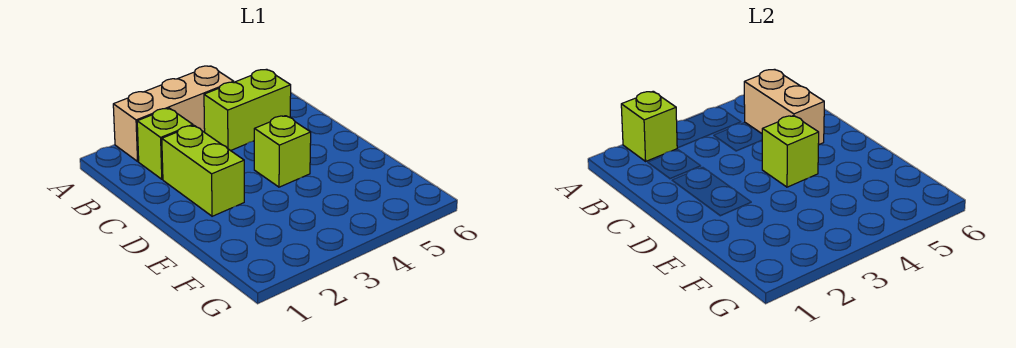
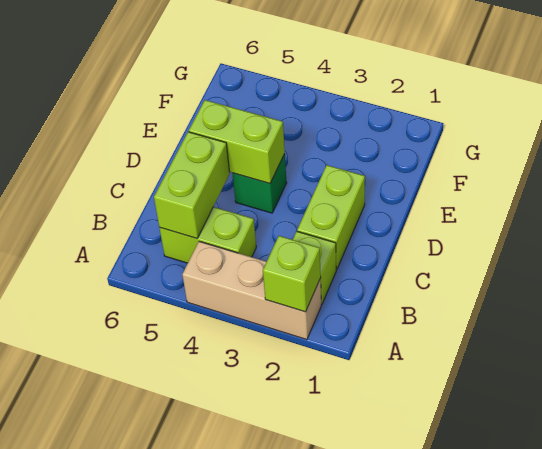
tan brick B5:C5 level 2 -> lime brick B5:C5 level 2
lime brick D4 level 1 -> green brick D4 level 1
lime brick D4 level 2 -> lime brick D4:D5 level 2

